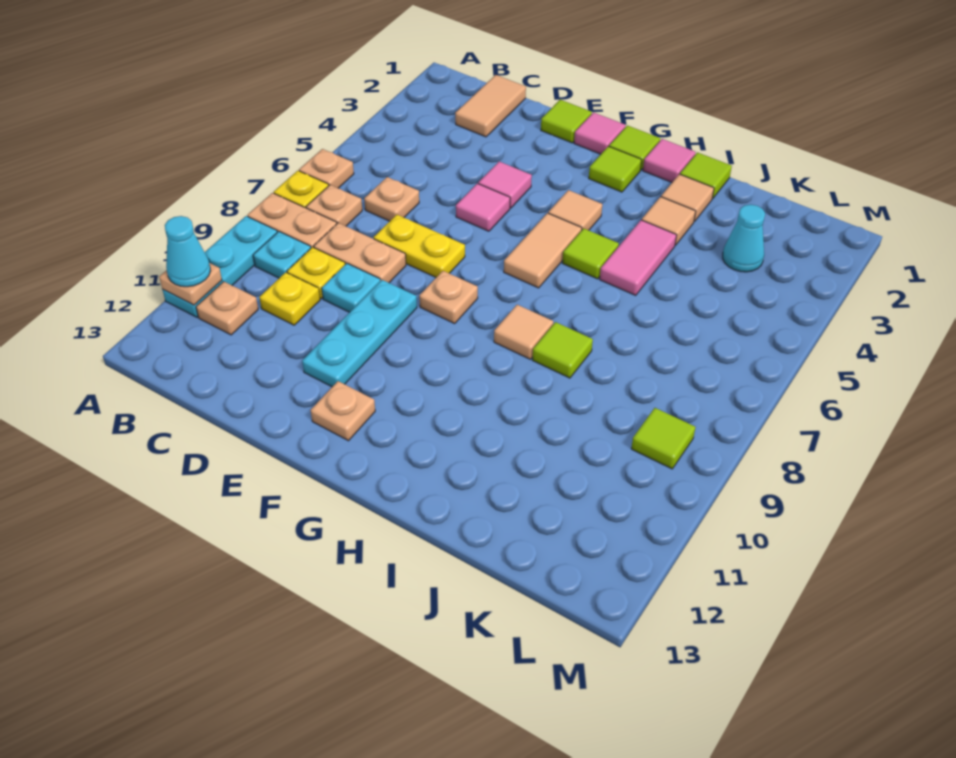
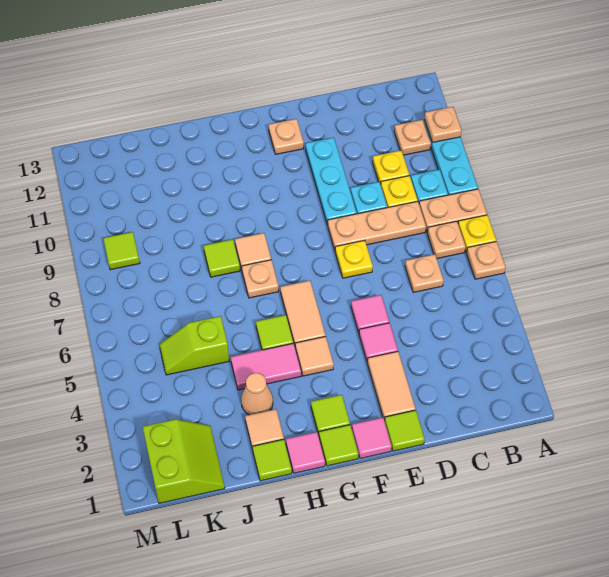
cyan cone A11 level 3 -> none
tan tile C1:C2 level 1 -> tan tile E2:E3 level 1
tan plate C8:D8 level 1 -> tan plate C8:E8 level 1
yellow plate D7:E7 level 1 -> yellow plate E7 level 1
tan plate F8 level 1 -> tan plate H7 level 1
tan tile I3 level 1 -> tan cone I3 level 1
pink tile I4:I5 level 1 -> pink tile H4:I4 level 1
none -> lime slope J5:K5 level 1 top J
none -> lime slope K1:L2 level 1 top L
cyan cone K3 level 1 -> none

